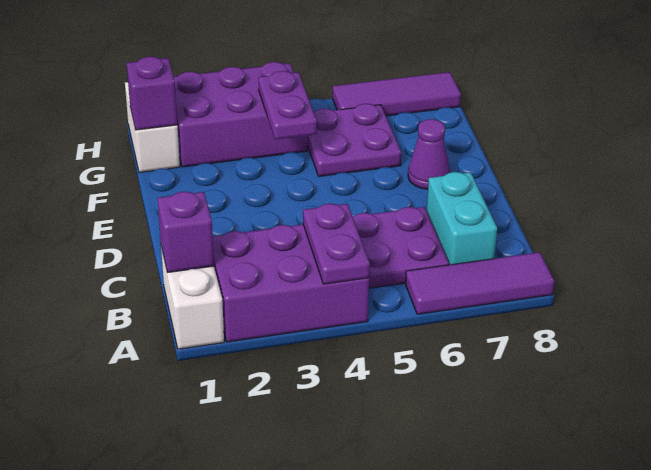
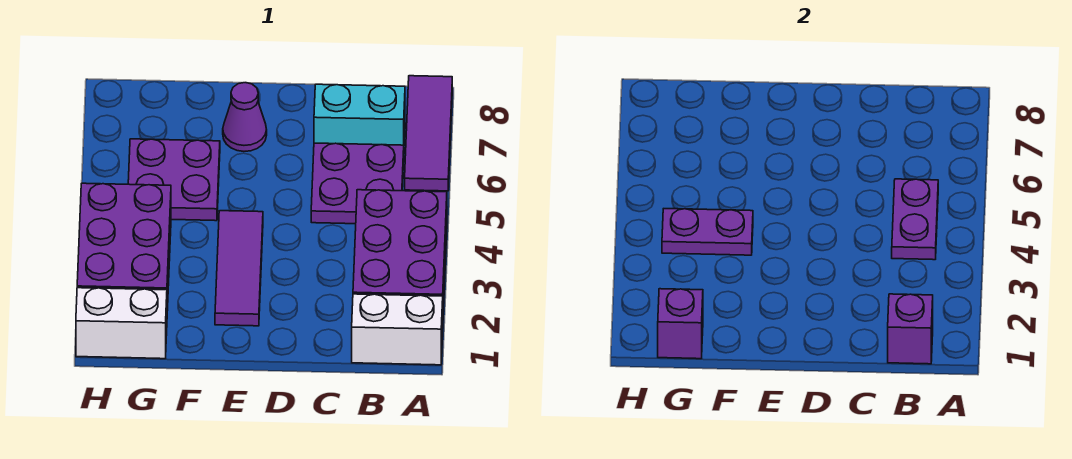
purple plate A4:B4 level 2 -> purple plate B4:B5 level 2
purple tile H6:H8 level 1 -> purple tile E2:E4 level 1

